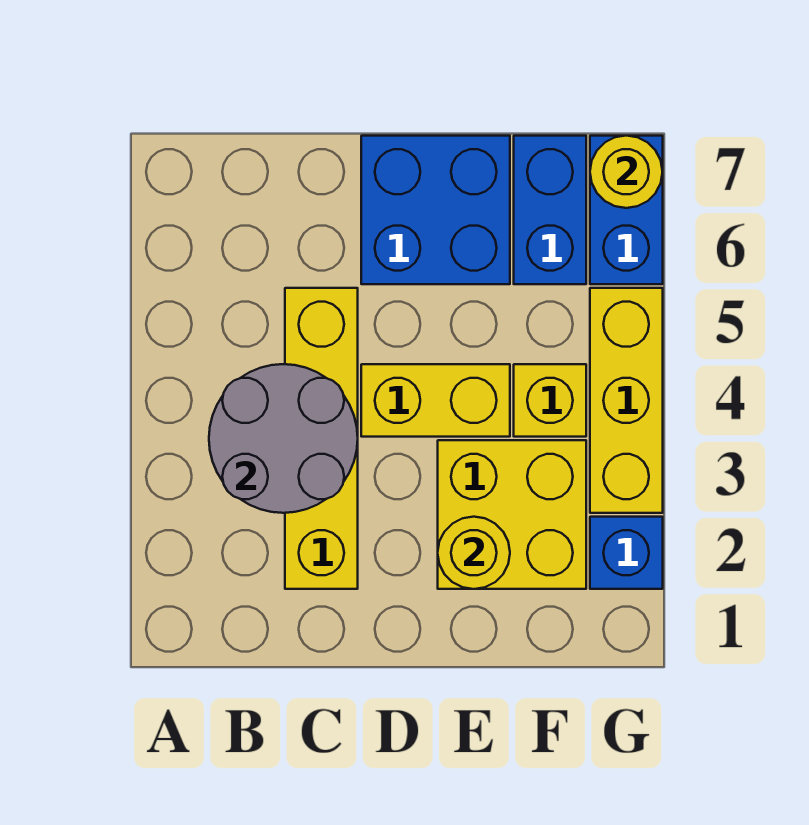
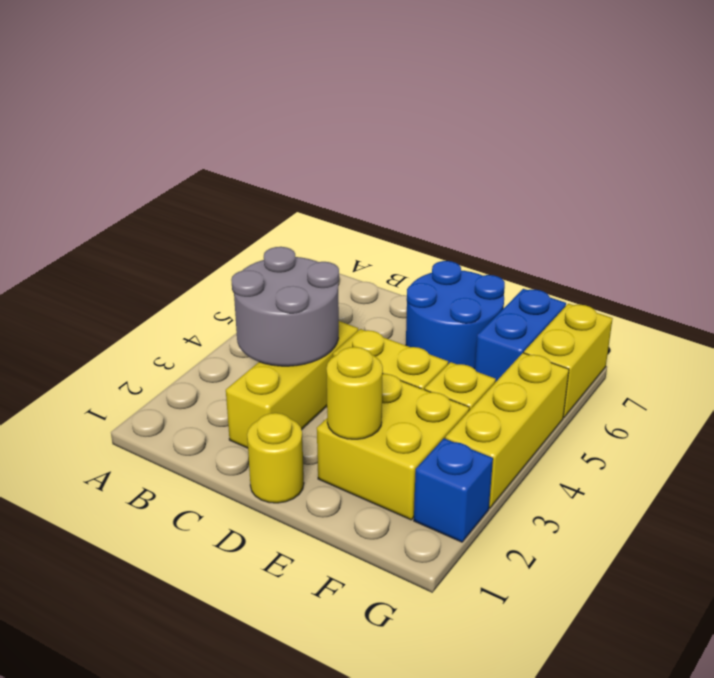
yellow brick C2:C5 level 1 -> yellow brick C2:C4 level 1
blue brick D6:E7 level 1 -> blue round brick D6:E7 level 1
blue brick G6:G7 level 1 -> yellow brick G6:G7 level 1
yellow round brick G7 level 2 -> yellow round brick D1 level 1

